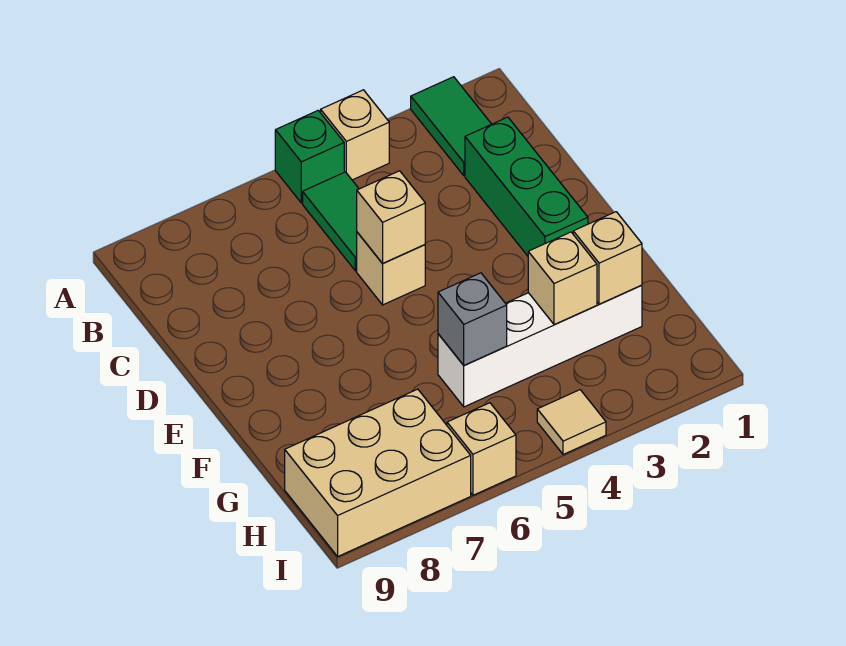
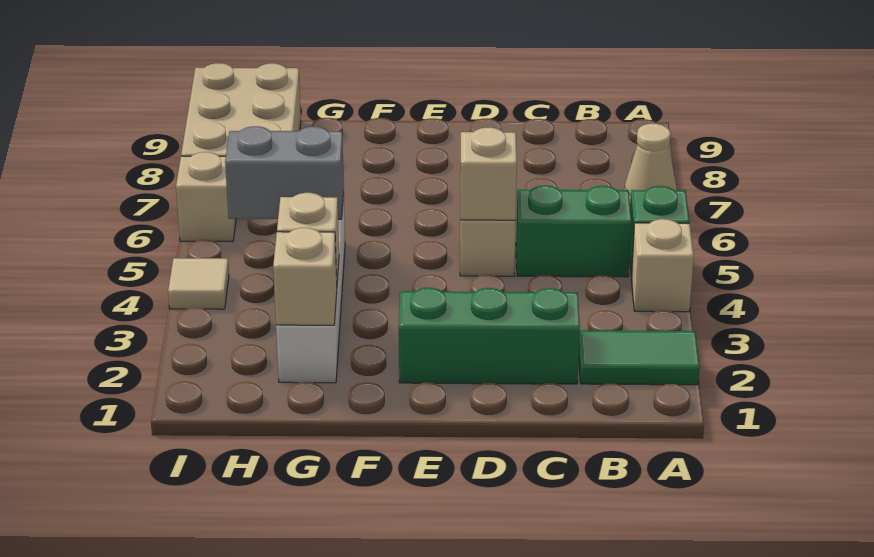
none -> tan cone A7 level 1
green tile B5:C5 level 1 -> green brick B5:C5 level 1
grey brick G5 level 2 -> grey brick G5:H5 level 2

